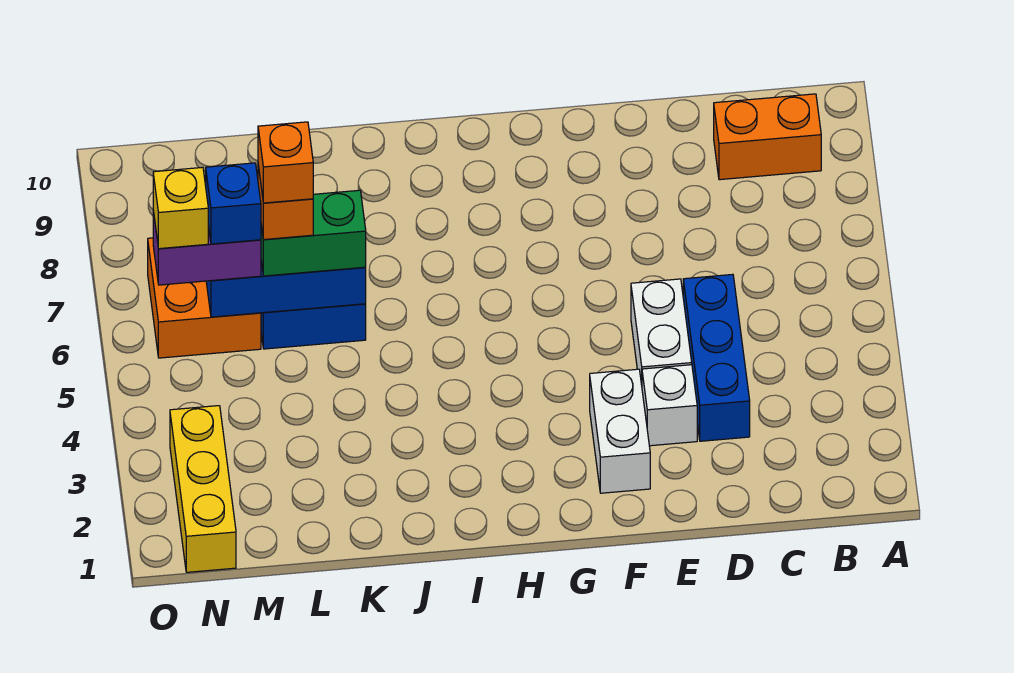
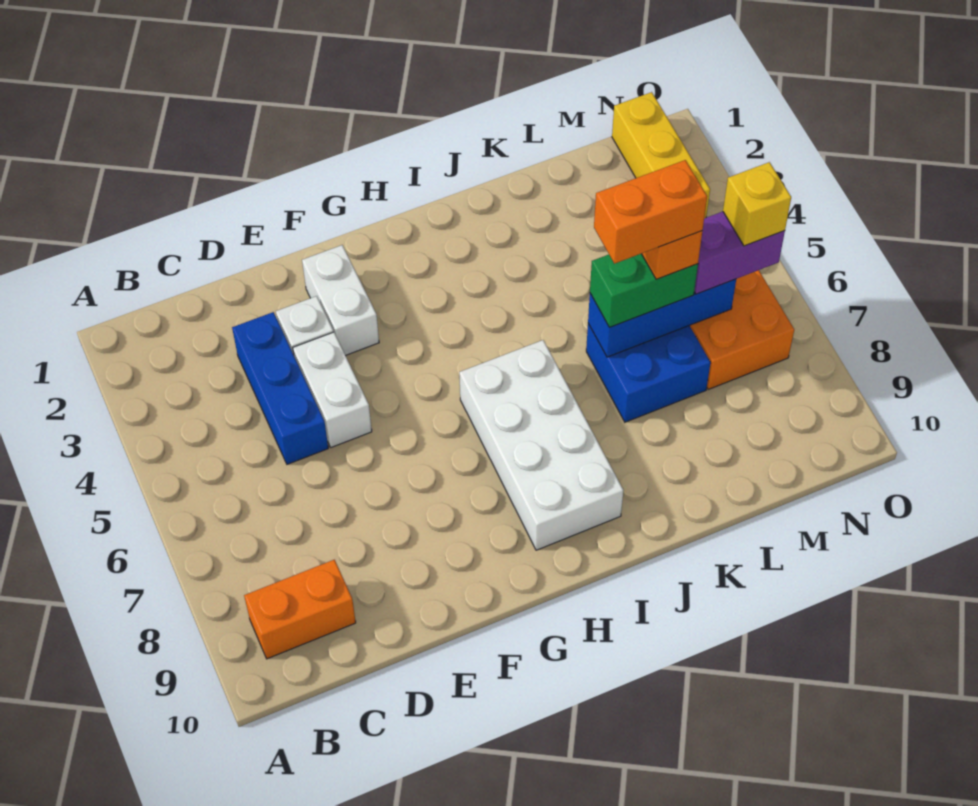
none -> white brick H6:I9 level 1
orange brick L6 level 5 -> orange brick K6:L6 level 5
blue brick M6 level 4 -> none

